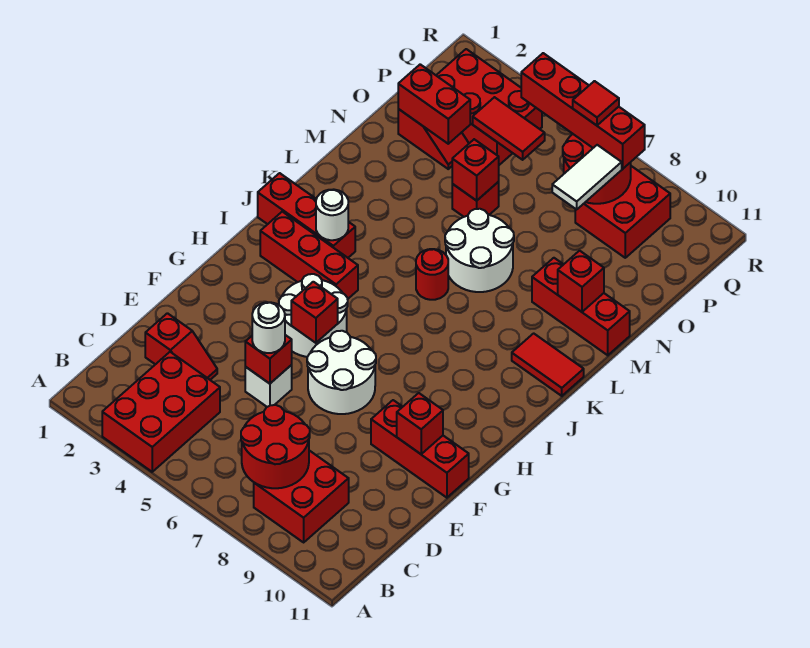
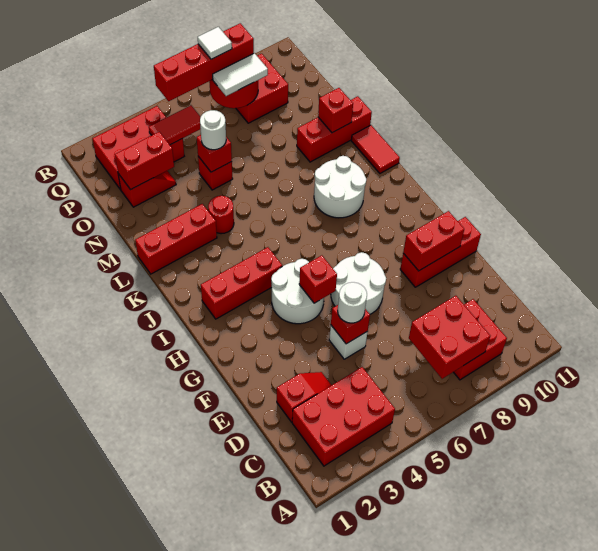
red brick A3:C4 level 1 -> red brick B2:C4 level 1
red round brick B7:C8 level 2 -> red brick B7:C8 level 2
red brick F10 level 2 -> red brick F9:F10 level 2
red brick J1:J3 level 1 -> red brick L1:L3 level 1
white round brick J3 level 2 -> white round brick N5 level 3
red round brick K6 level 1 -> red round brick L4 level 1
red tile K10:K11 level 1 -> red tile K11:L11 level 1
white round brick L6:M7 level 1 -> white round brick J8:K9 level 1
white tile O8:P8 level 3 -> white tile P7:P8 level 3
red tile Q7 level 4 -> white tile Q7 level 4

